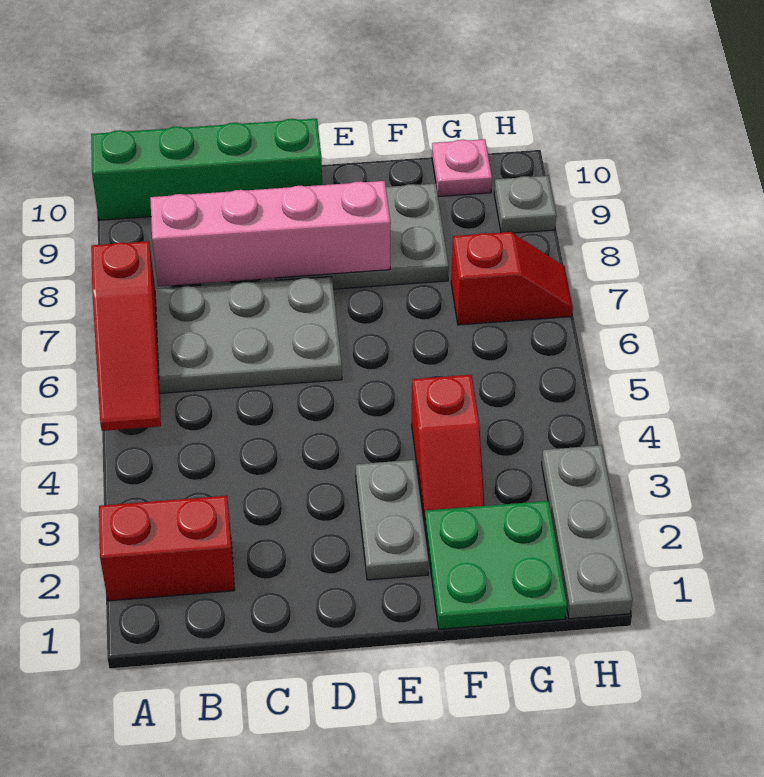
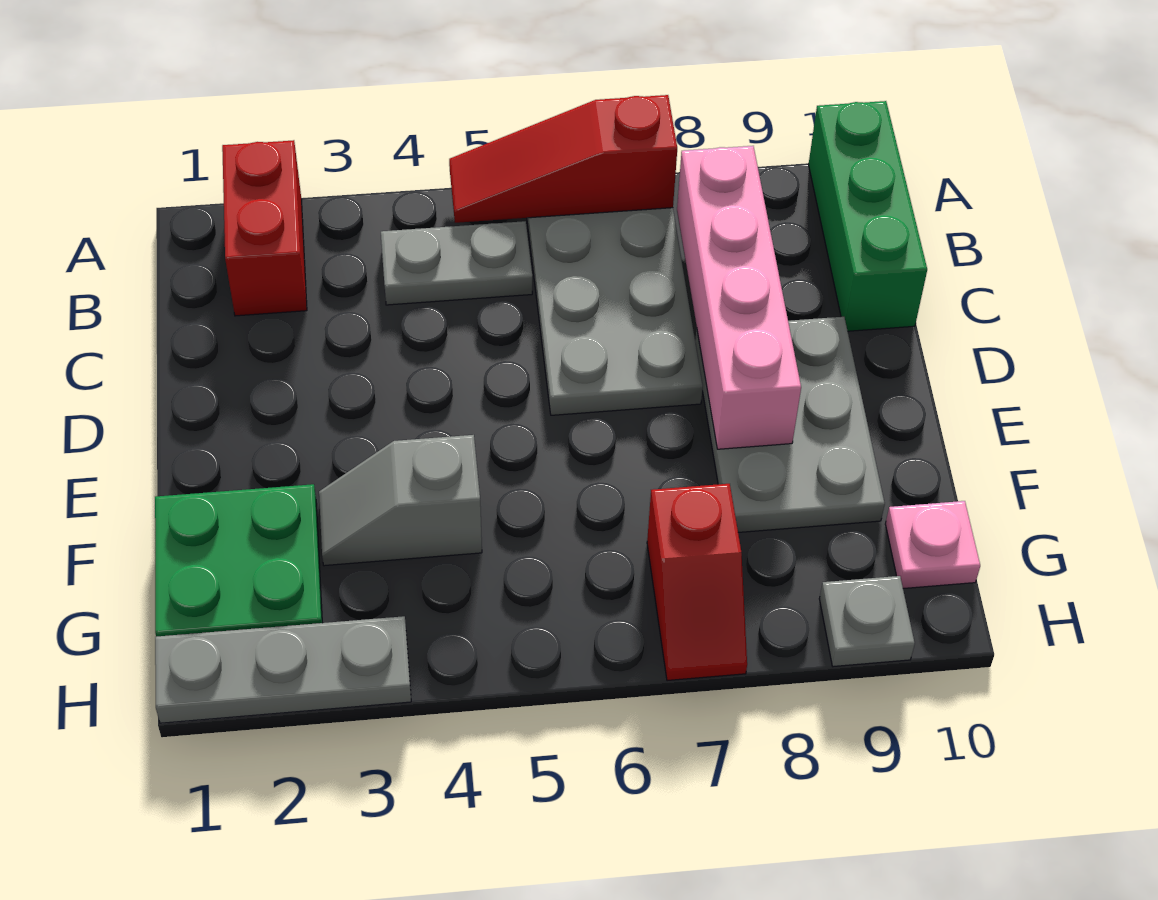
green brick A10:D10 level 1 -> green brick A10:C10 level 1
grey plate E2:E3 level 1 -> grey plate B4:B5 level 1
red slope F3:F4 level 1 top 4 -> grey slope F3:F4 level 1 top 4

